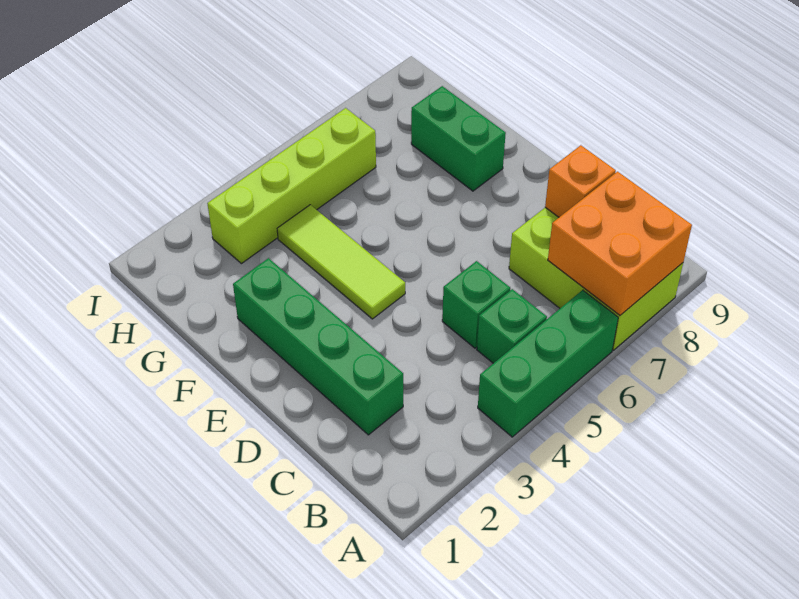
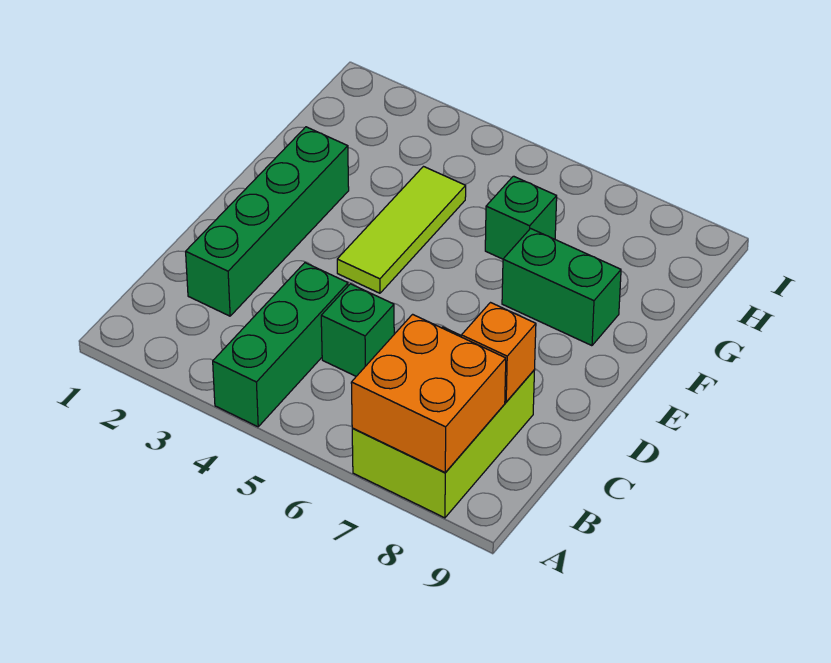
green brick A4:A6 level 1 -> green brick A4:C4 level 1
green brick B5 level 1 -> green brick G6 level 1
green brick F8:G8 level 1 -> green brick F7:F8 level 1
lime brick H3:H6 level 1 -> none

